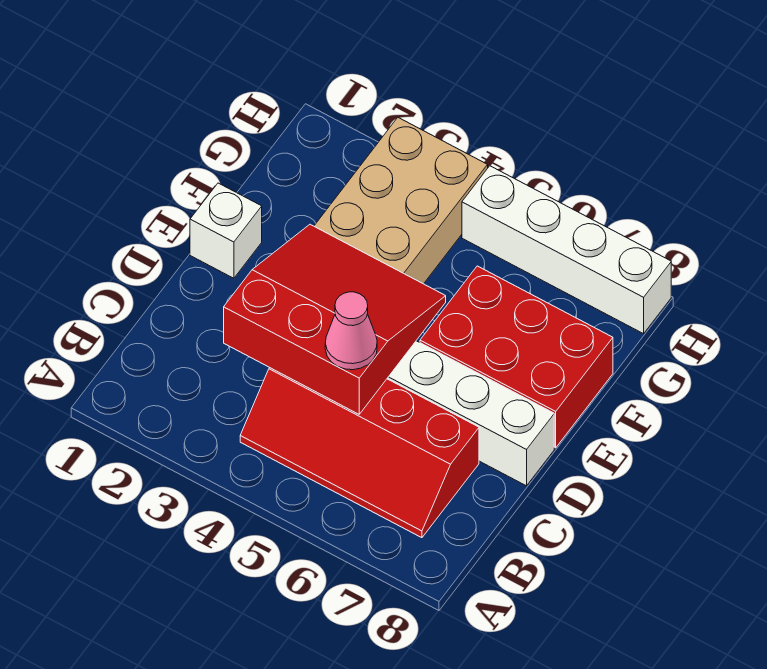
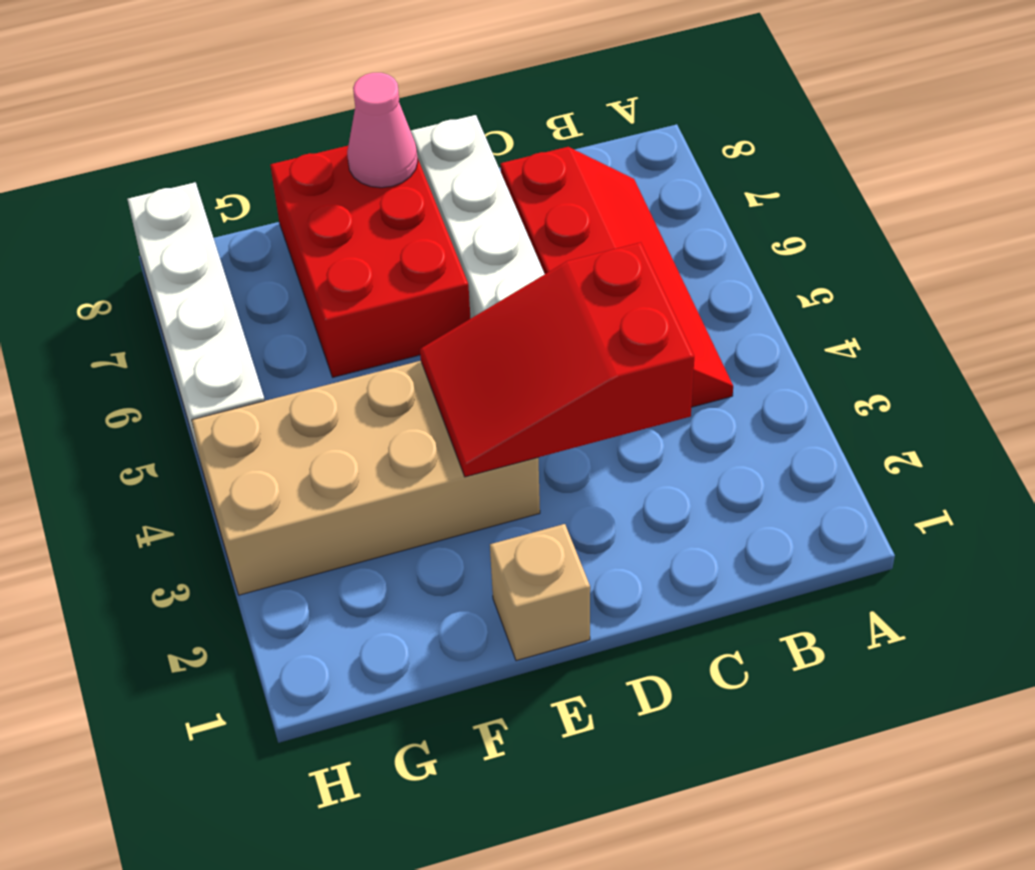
red slope C3:E5 level 2 top C -> red slope C3:E4 level 2 top C
pink cone C5 level 3 -> pink cone E8 level 2
white brick E1 level 1 -> tan brick E1 level 1

